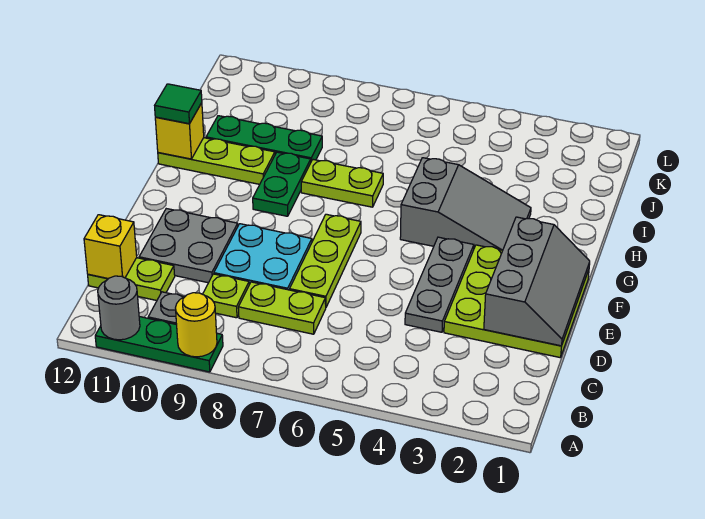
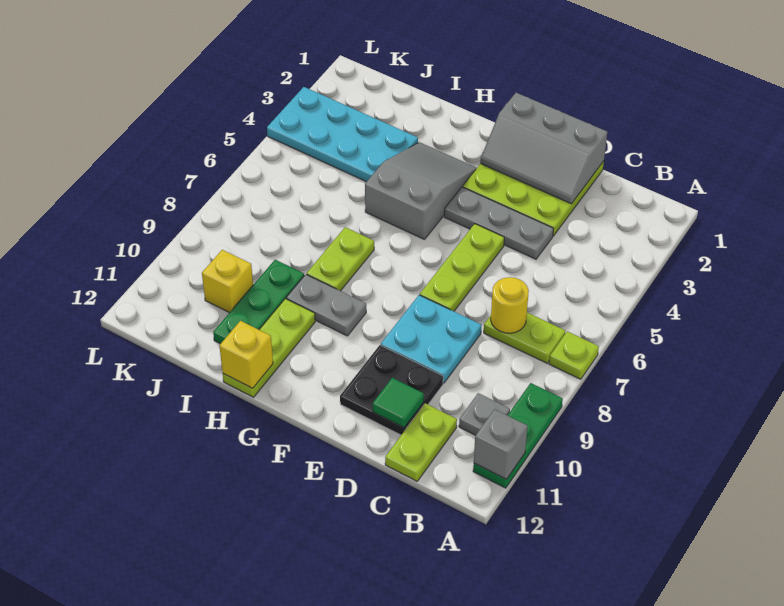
yellow round brick A9 level 2 -> yellow round brick C7 level 2
grey round brick A11 level 2 -> grey brick A11 level 2
lime plate C7:C8 level 1 -> lime plate B7:C7 level 1
lime plate C9 level 1 -> lime plate A7 level 1
yellow brick C12 level 2 -> yellow brick J10 level 1
grey slope D1:F2 level 2 top 2 -> grey slope D1:F2 level 2 top 1
lime plate D7:F7 level 1 -> lime plate E5:E7 level 1
grey plate D10:E11 level 1 -> black plate D10:E11 level 1
green plate G9:H9 level 1 -> grey plate G9:H9 level 1
green tile H12 level 3 -> green tile D11 level 2
none -> cyan plate I3:L4 level 1

